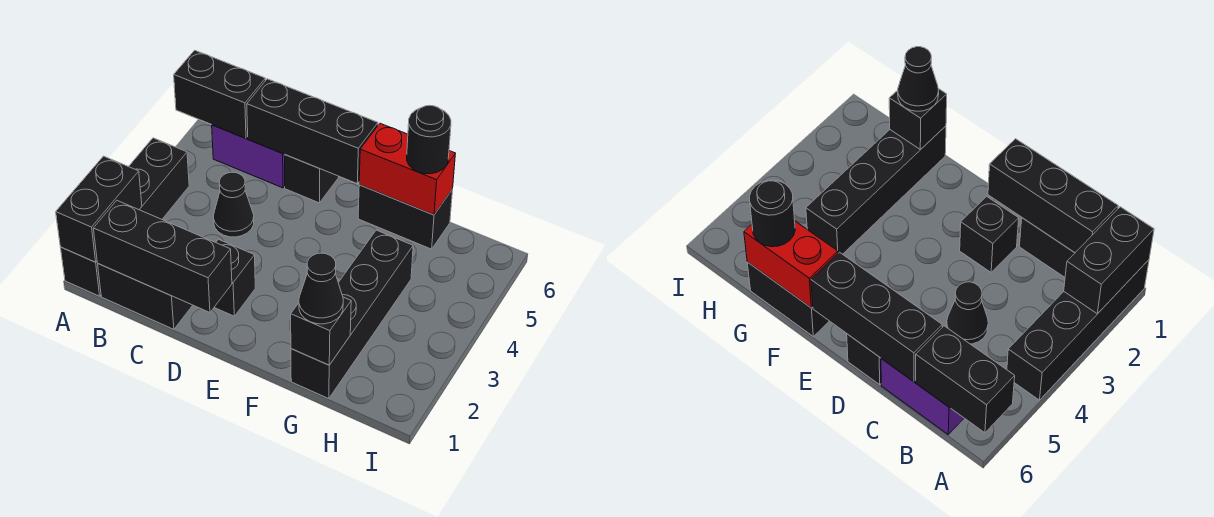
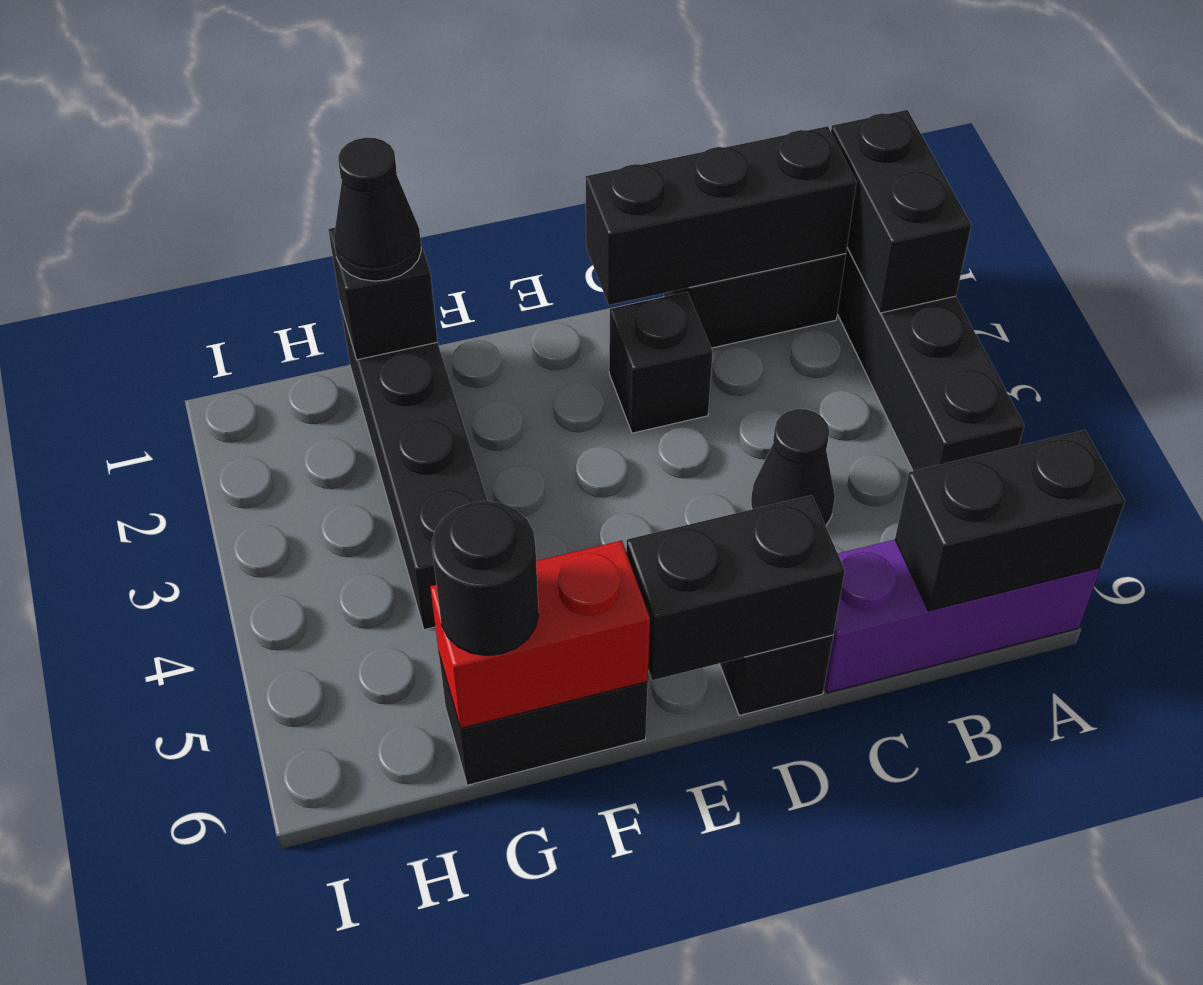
purple brick B6:C6 level 1 -> purple brick A6:C6 level 1
black brick C6:E6 level 2 -> black brick D6:E6 level 2

